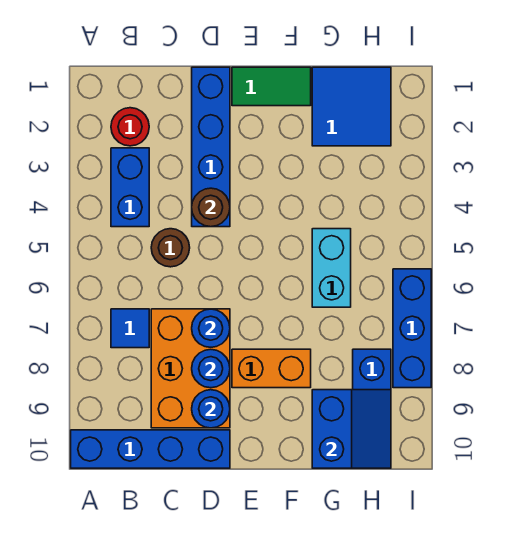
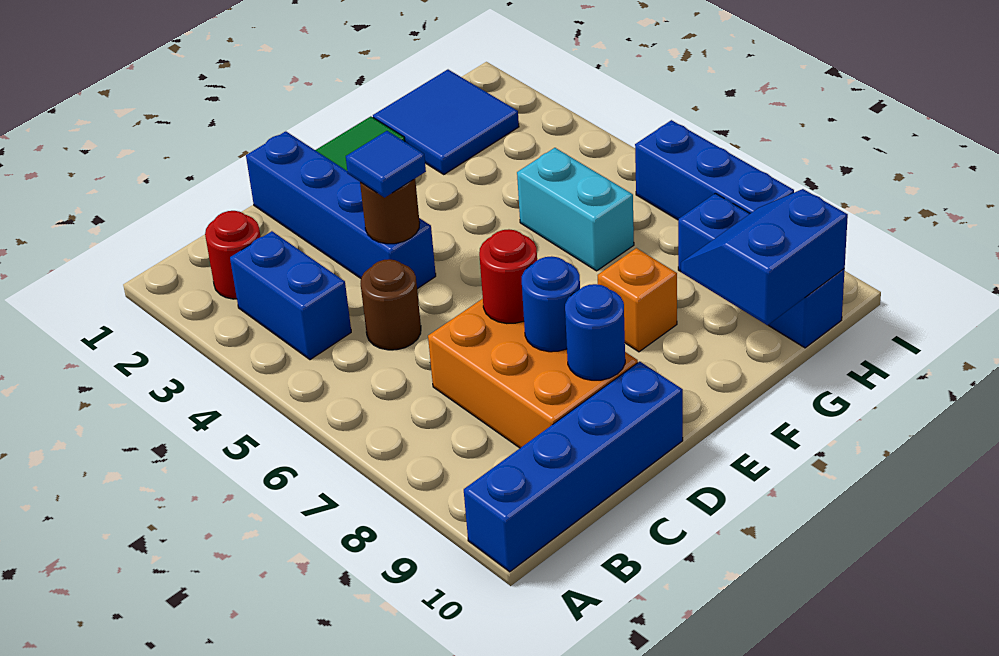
blue tile B7 level 1 -> blue tile D4 level 3
blue round brick D7 level 2 -> red round brick D7 level 2
orange brick E8:F8 level 1 -> orange brick F8 level 1
blue slope G9:H10 level 2 top G -> blue slope G9:H10 level 2 top 10

